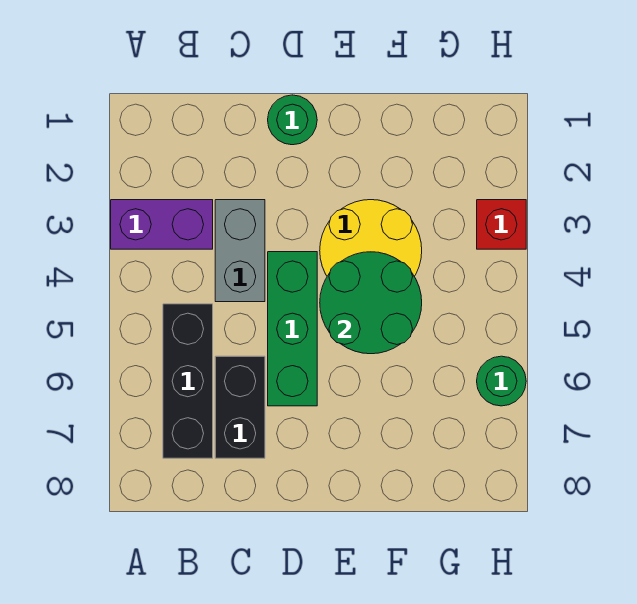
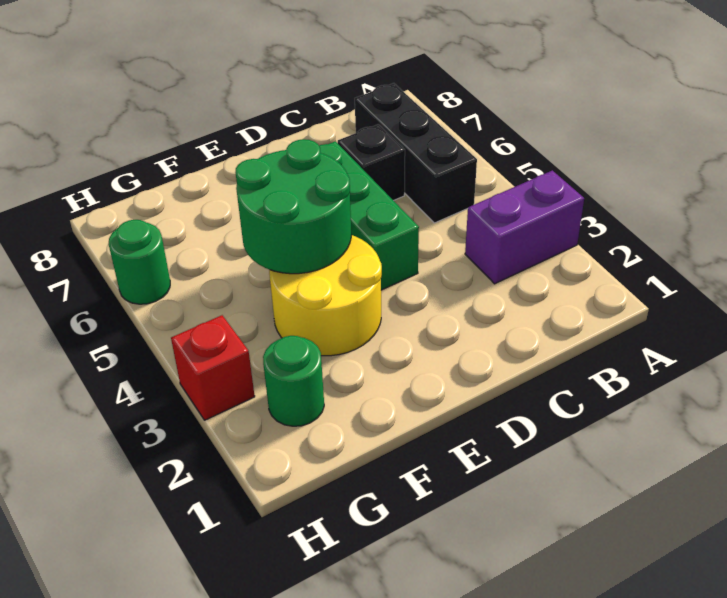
grey brick C3:C4 level 1 -> none
black brick C6:C7 level 1 -> black brick C6 level 1
green round brick D1 level 1 -> green round brick G2 level 1

